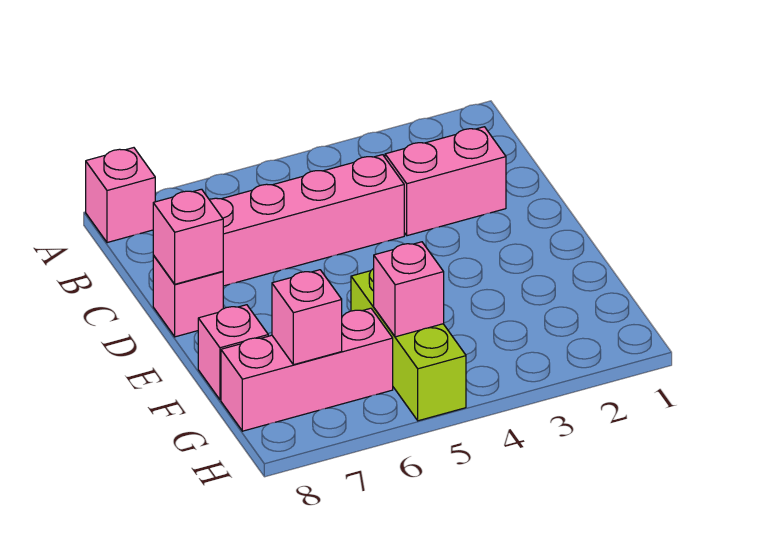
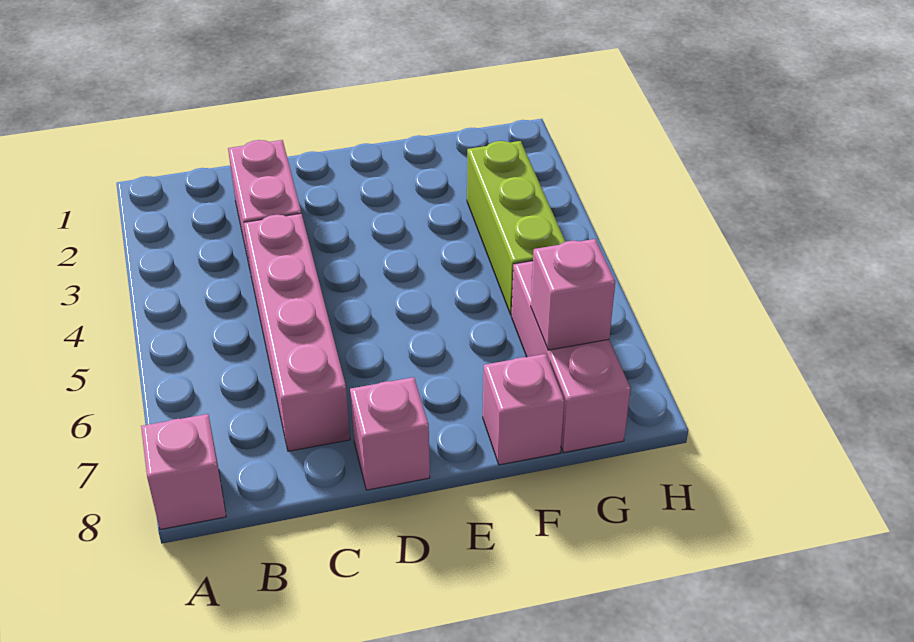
pink brick D8 level 2 -> none
lime brick F5:H5 level 1 -> lime brick G3:G5 level 1
pink brick G5 level 2 -> none

